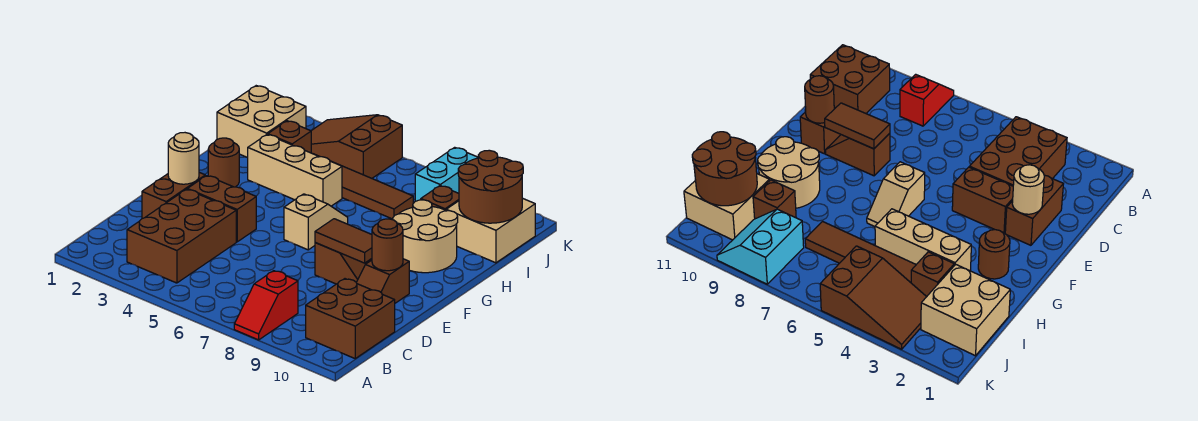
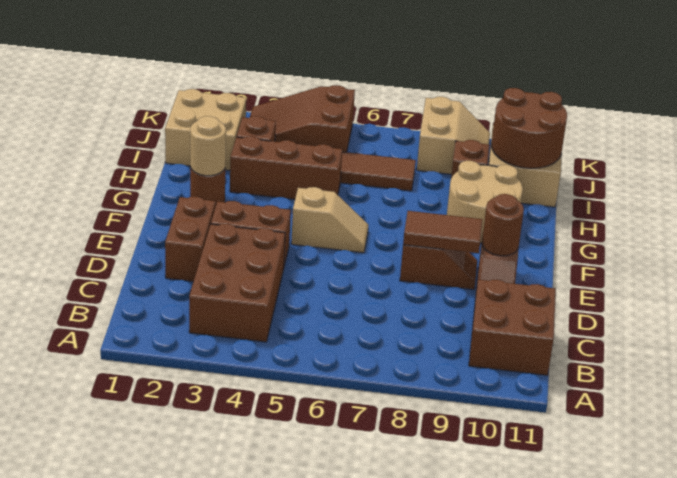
red slope A8:B8 level 1 top B -> none
tan round brick E2 level 2 -> tan round brick G2 level 2
tan slope F6:G6 level 1 top F -> tan slope F5:F6 level 1 top 5
tan brick H3:H5 level 1 -> brown brick H3:H5 level 1
cyan slope J8:K9 level 1 top 8 -> tan slope J8:K9 level 1 top 8

